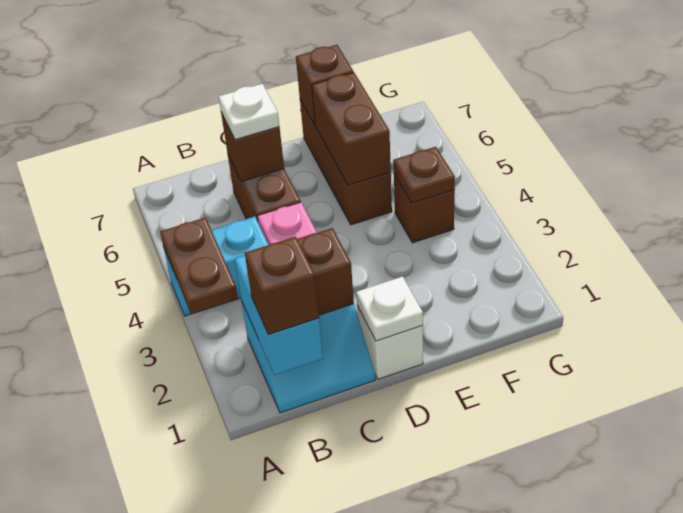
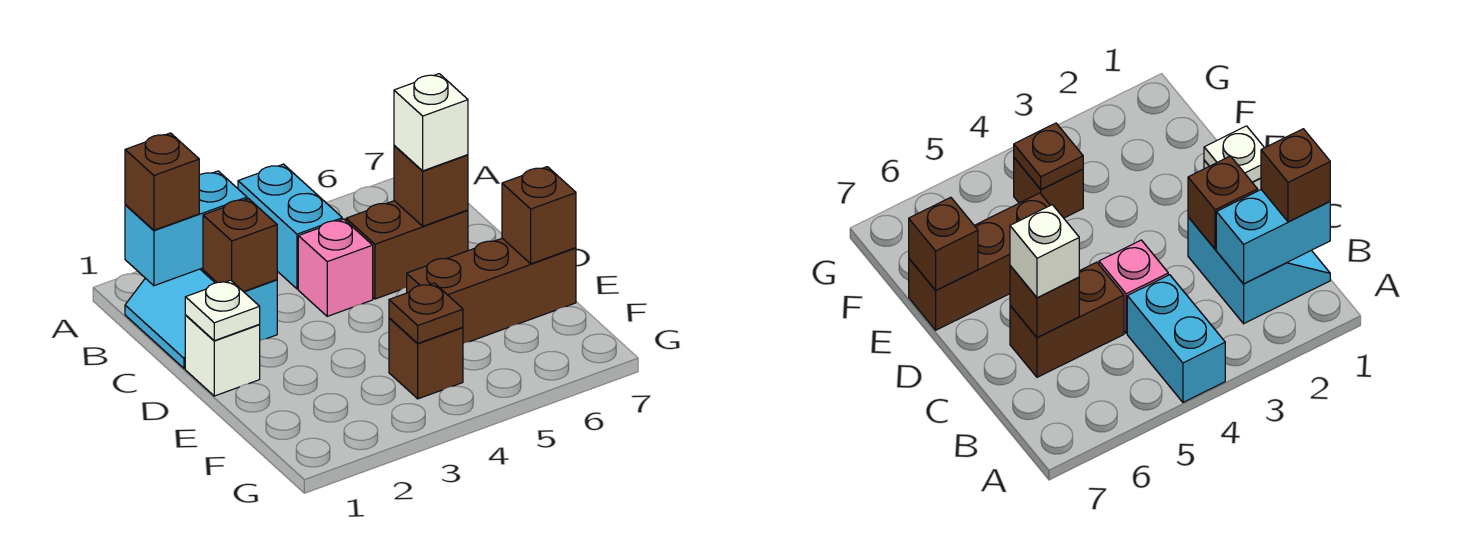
brown plate A3:A4 level 2 -> none
white plate C6 level 3 -> white brick C6 level 3
brown brick E5:E6 level 2 -> none

